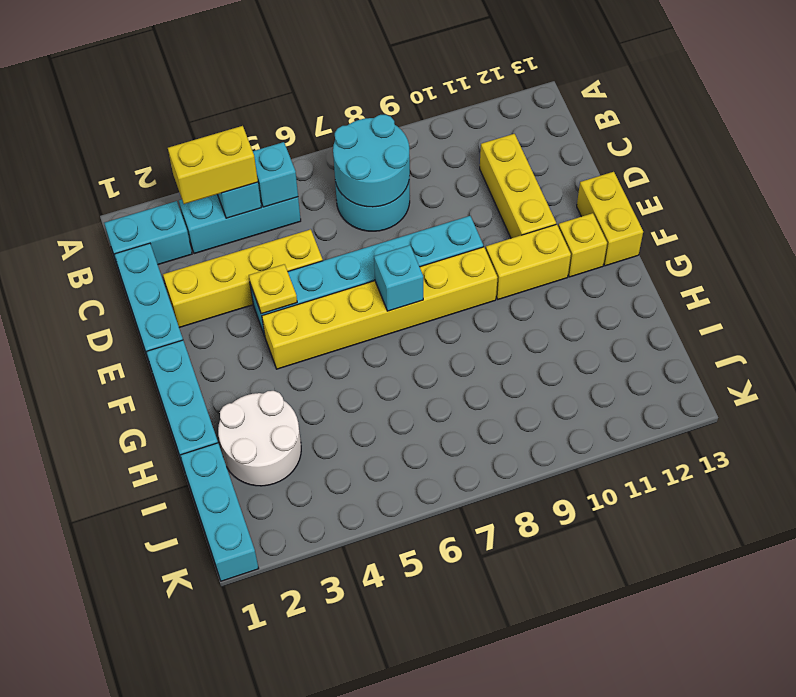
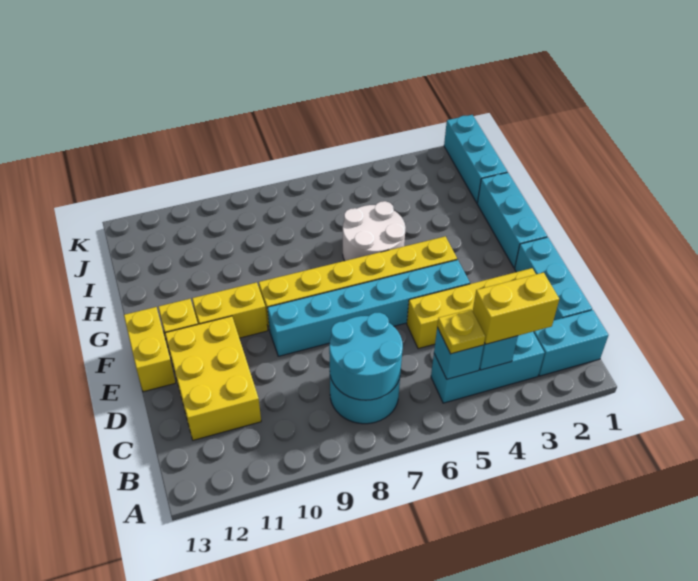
yellow brick C11:E11 level 1 -> yellow brick C11:E12 level 1
yellow plate E4 level 2 -> yellow plate B5 level 3
cyan brick F7 level 2 -> none
white round brick H2:I3 level 1 -> white round brick G5:H6 level 1

